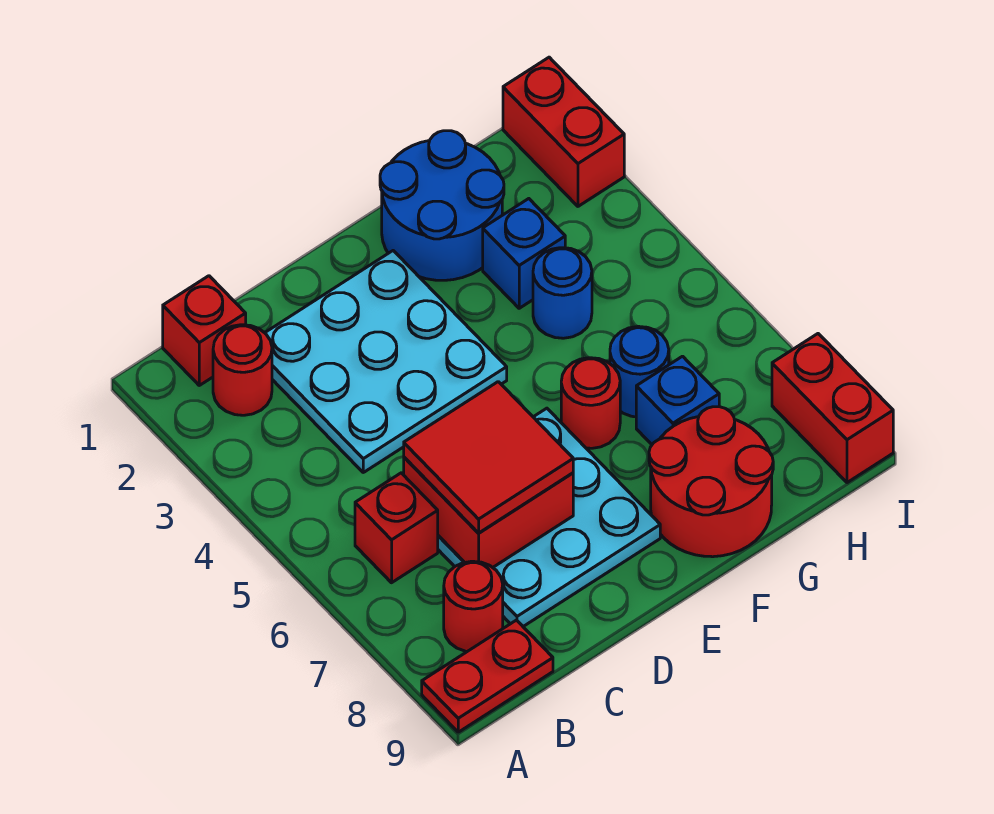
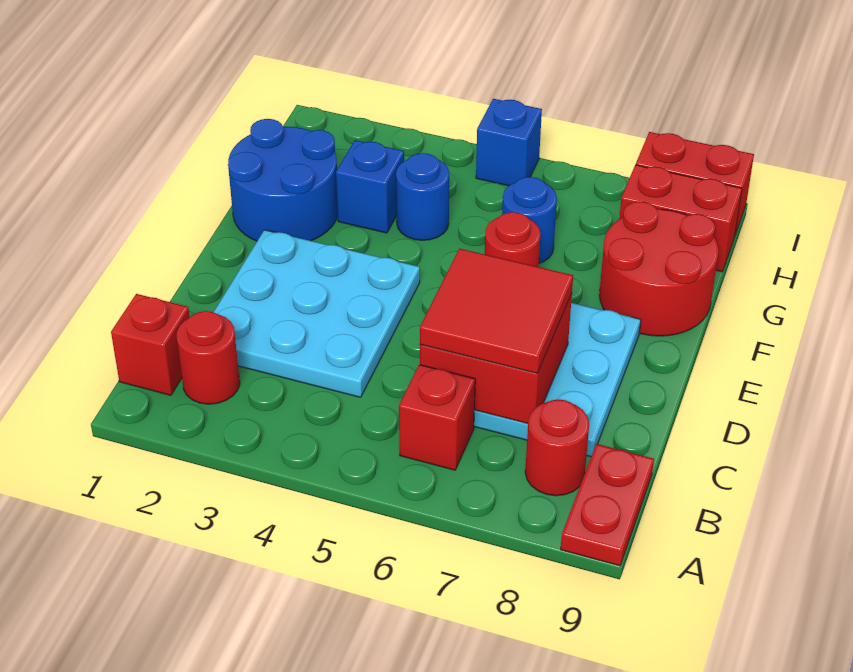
blue brick G7 level 1 -> blue brick I5 level 1
red brick I1:I2 level 1 -> red brick H8:H9 level 1

